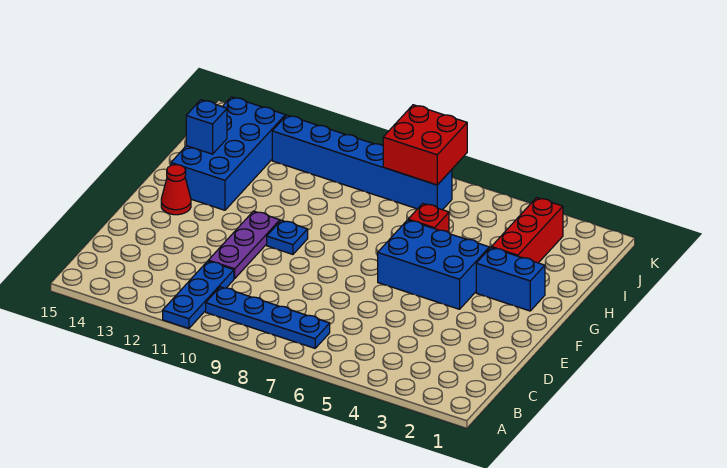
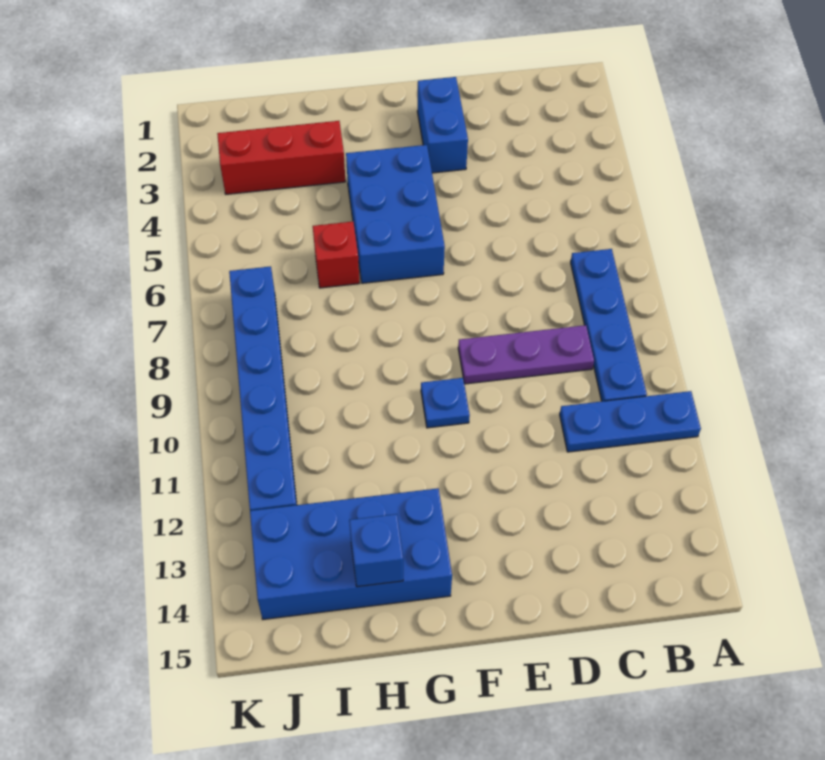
purple plate D11:F11 level 1 -> purple plate C9:E9 level 1
red cone F14 level 1 -> none
blue brick G2:G3 level 1 -> blue brick E2:E3 level 1
red brick J7:K8 level 2 -> none

